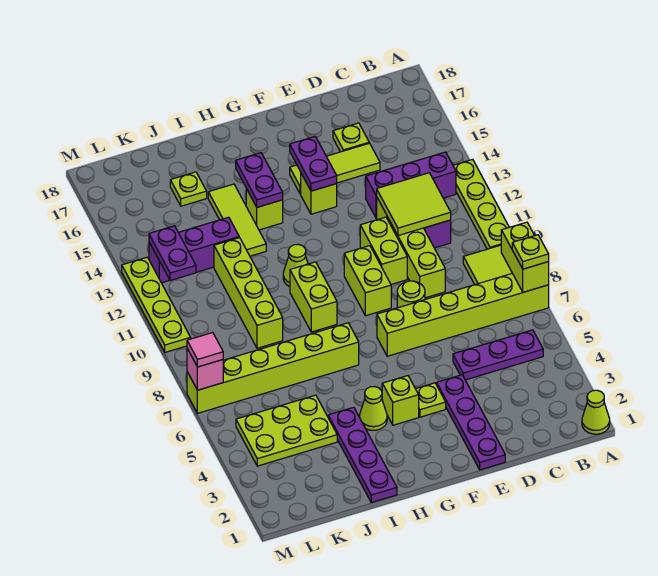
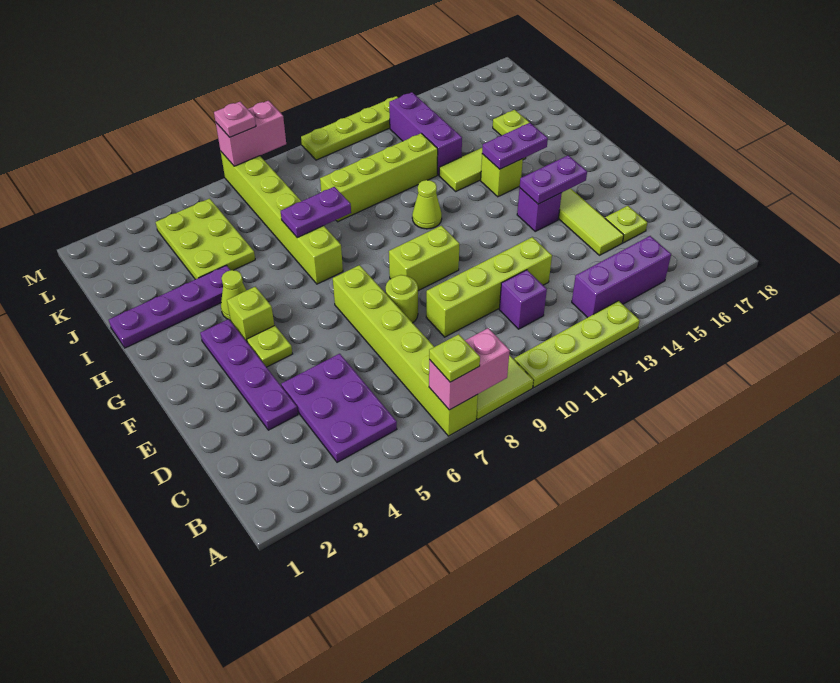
lime cone A1 level 1 -> none
lime brick A7:A8 level 2 -> pink brick A7:A8 level 2
purple plate B5:D5 level 1 -> purple plate B4:D5 level 1
purple brick B13:D13 level 1 -> purple brick B13:B15 level 1
lime tile C11:D12 level 2 -> none
purple plate E1:E4 level 1 -> purple plate D3:G3 level 1
lime brick E10:E11 level 1 -> none
lime brick F14 level 1 -> purple brick F14 level 1
lime brick H9:H10 level 1 -> none
purple plate L12:L13 level 2 -> purple plate I7:I8 level 2
pink brick M7 level 2 -> pink brick M7:M8 level 2
pink tile M7 level 3 -> pink plate M7 level 3

